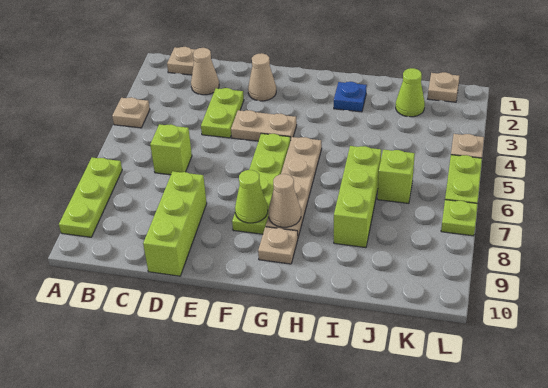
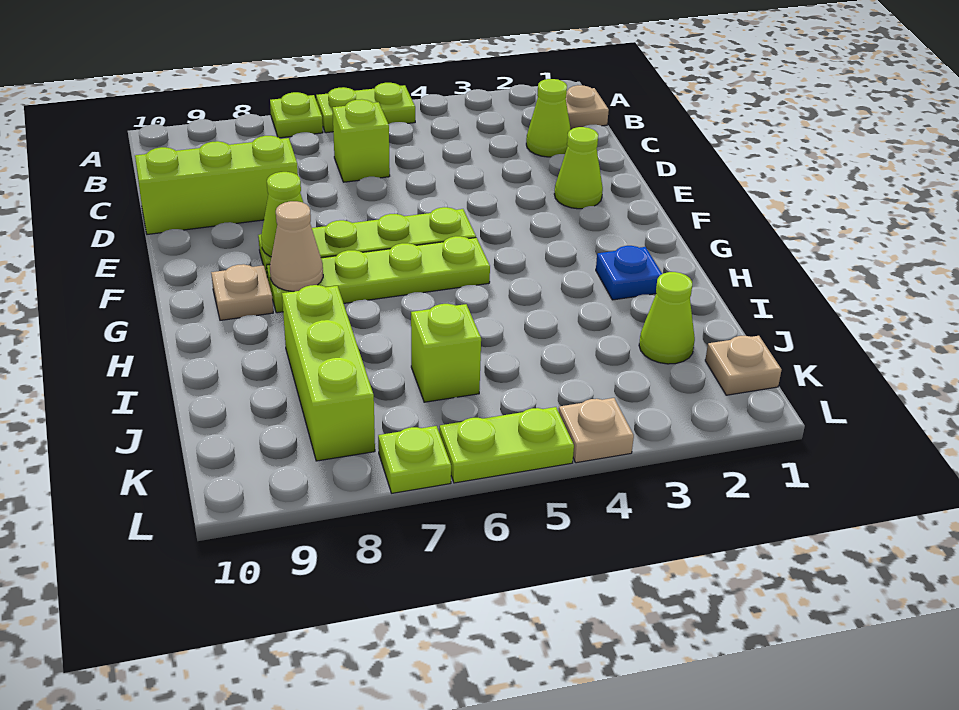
tan plate A4 level 1 -> none
lime plate A7:A9 level 1 -> lime plate A7 level 1
tan cone C2 level 1 -> lime cone C2 level 1
lime plate D3:D4 level 1 -> lime plate A5:A6 level 1
tan cone E2 level 1 -> lime cone E2 level 1
tan plate E4:F4 level 1 -> none
tan plate G5:G8 level 1 -> lime plate G5:G8 level 1
lime brick I6:I8 level 1 -> lime brick I8:K8 level 1

